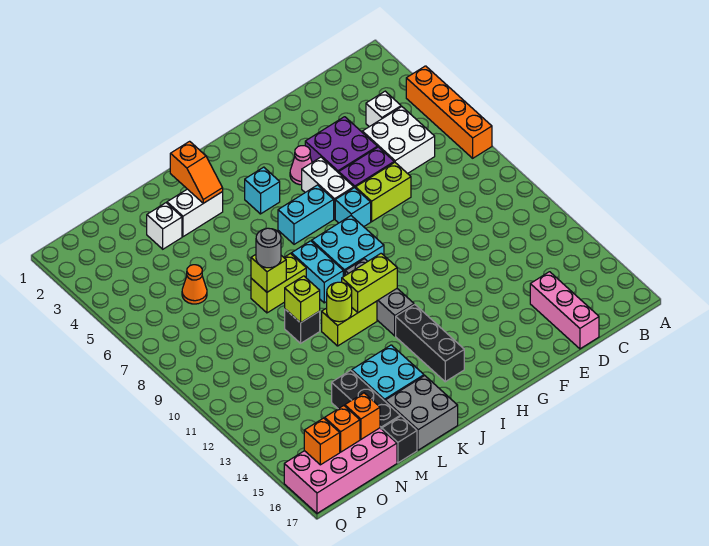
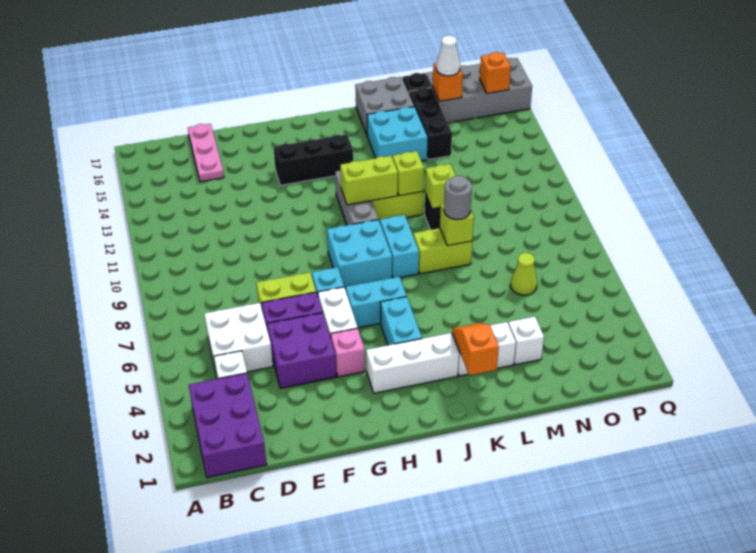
orange brick A4:A7 level 1 -> none
none -> purple brick B1:C3 level 1
pink brick D15:D17 level 1 -> pink plate D15:D17 level 1
pink cone G4 level 1 -> pink brick G4 level 1
none -> white brick H3:J3 level 1
cyan brick I4 level 1 -> cyan brick I4:I5 level 1
black brick I13:I15 level 1 -> black brick G14:I14 level 1
lime round brick K11 level 2 -> lime brick K11 level 2
orange cone N6 level 1 -> lime cone N6 level 1
pink brick N16:Q17 level 1 -> grey brick N16:Q17 level 1
none -> white cone N16 level 3
orange brick O16 level 2 -> none

